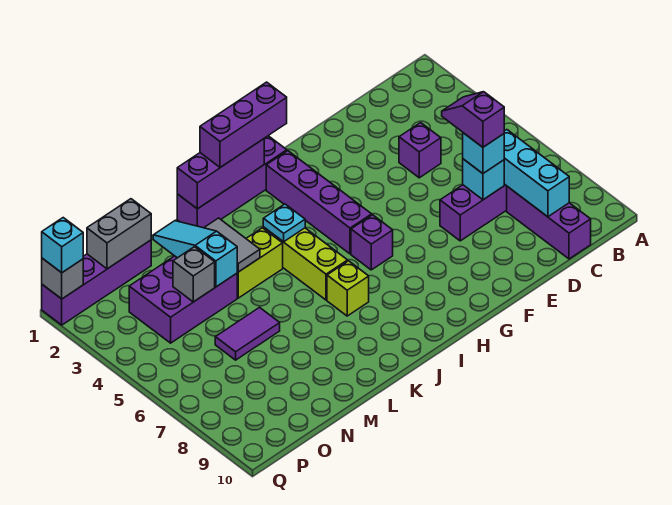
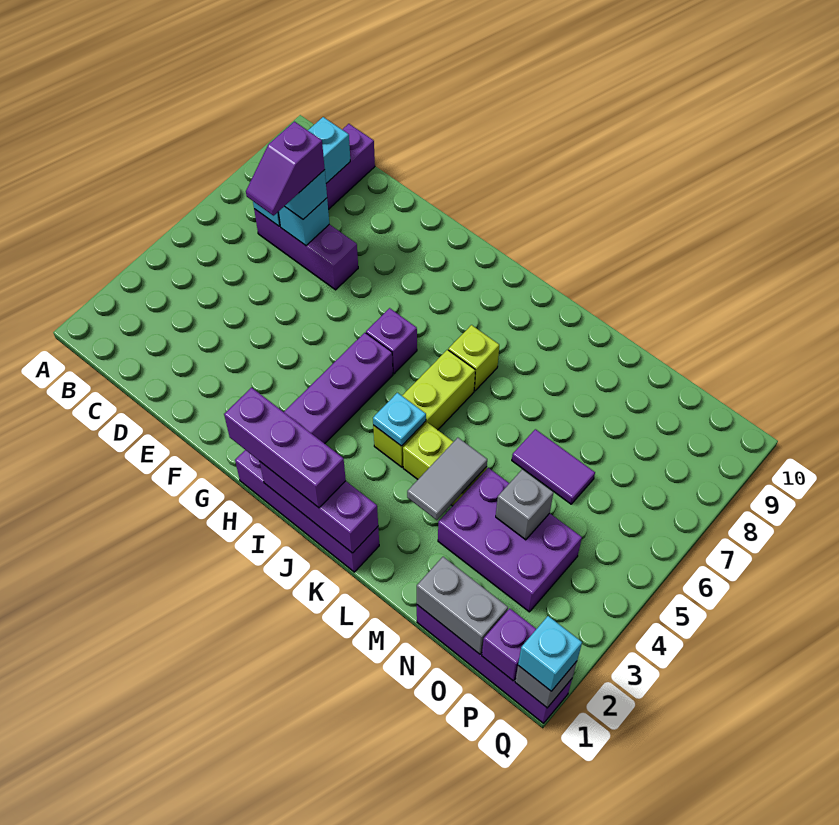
purple brick D4 level 1 -> purple brick P1 level 2
cyan slope M2:M4 level 2 top 4 -> none

